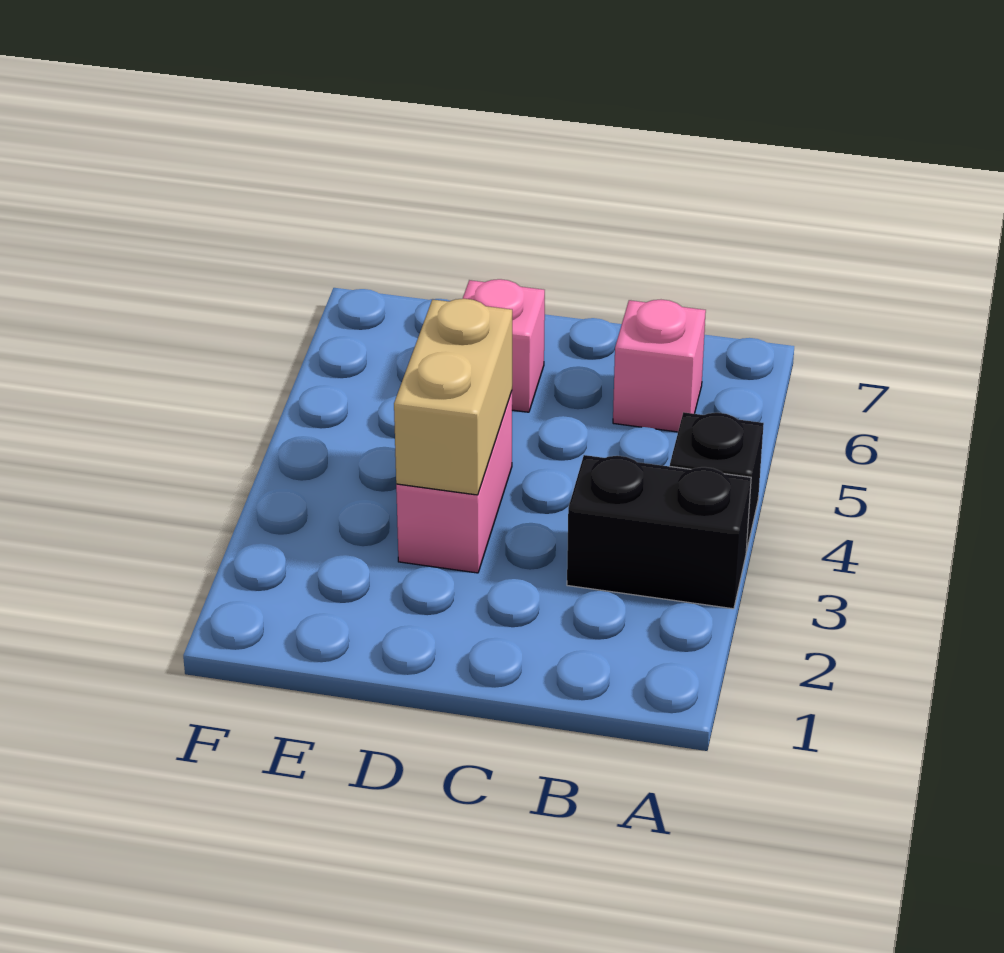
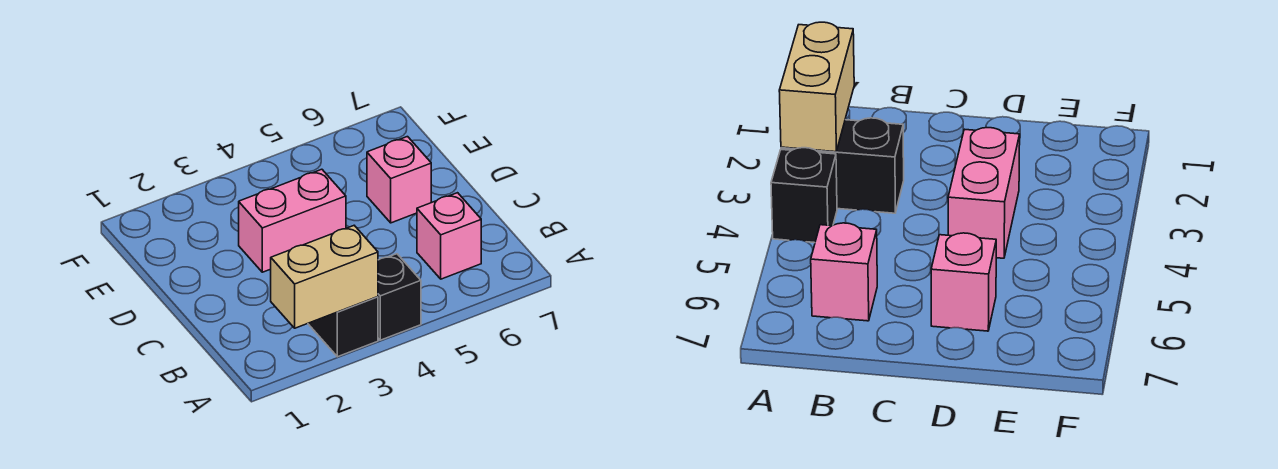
tan brick D3:D4 level 2 -> tan brick A2:A3 level 2

